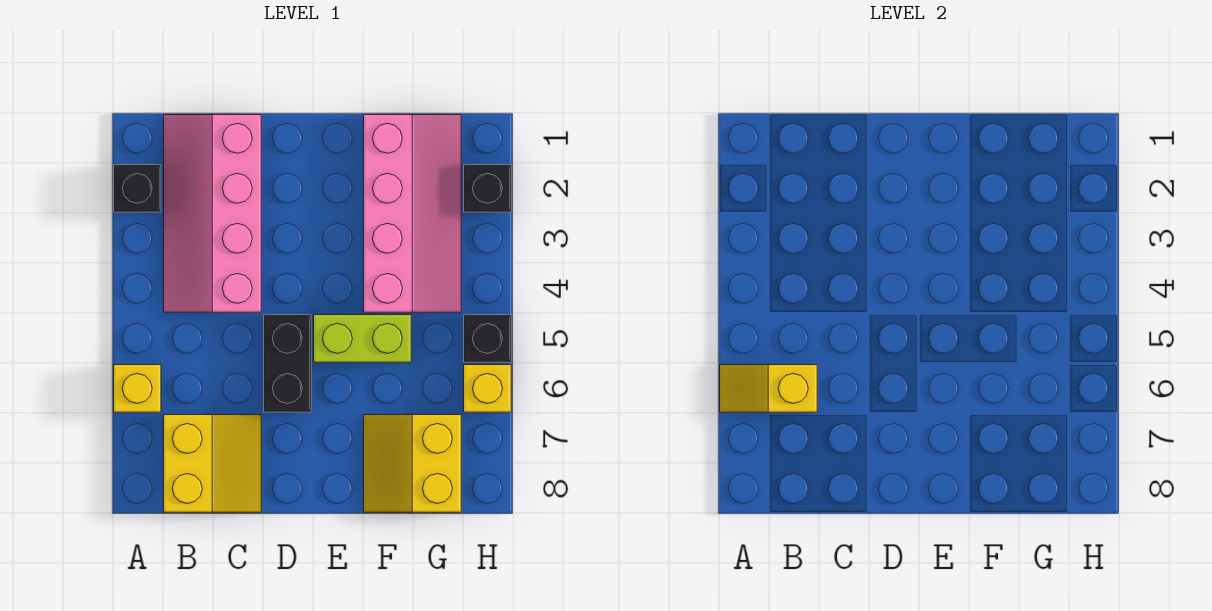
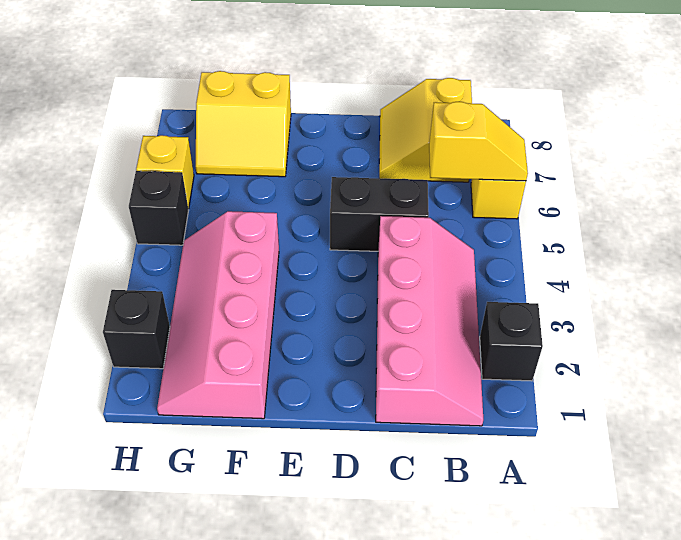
black brick D5:D6 level 1 -> black brick C5:D5 level 1
lime brick E5:F5 level 1 -> none
yellow slope F7:G8 level 1 top G -> yellow slope F7:G8 level 1 top 8

